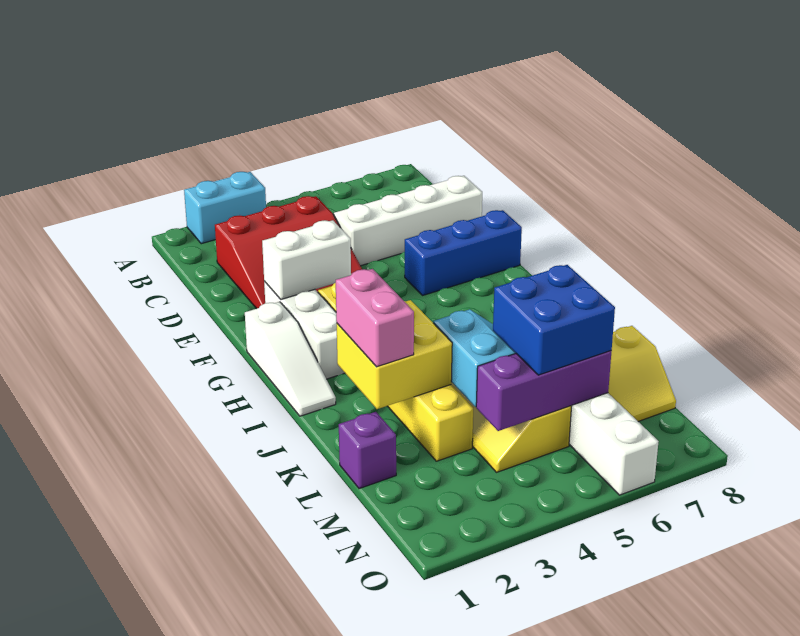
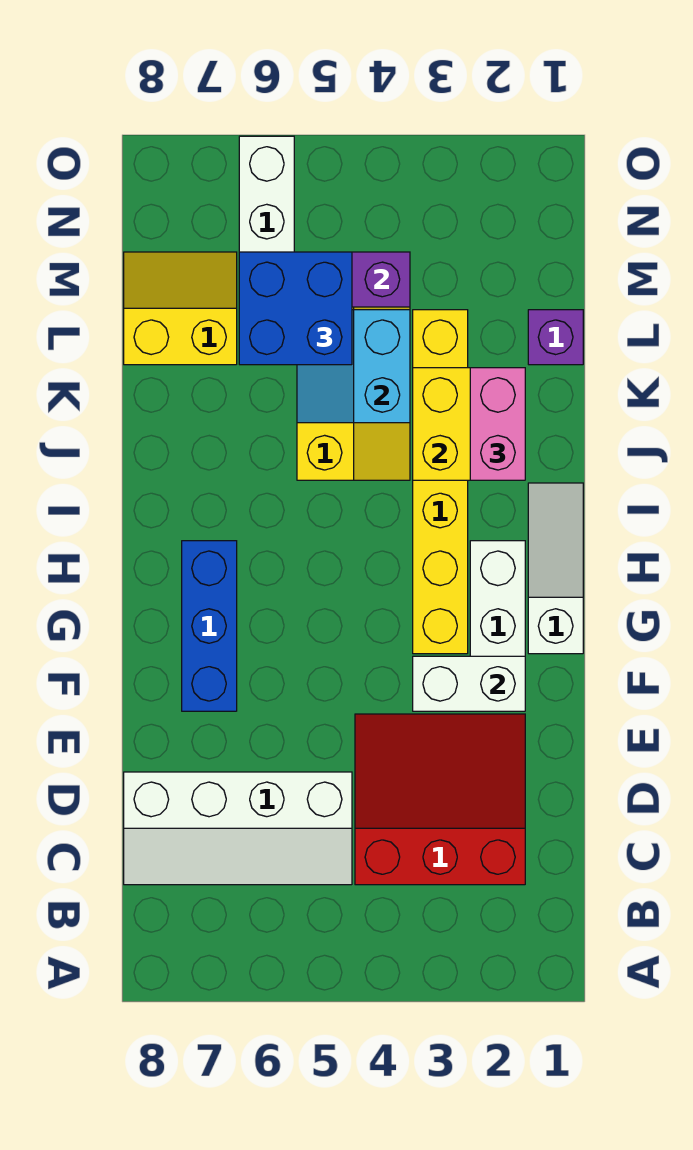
cyan brick A2:A3 level 1 -> none
blue brick F6:F8 level 1 -> blue brick F7:H7 level 1

